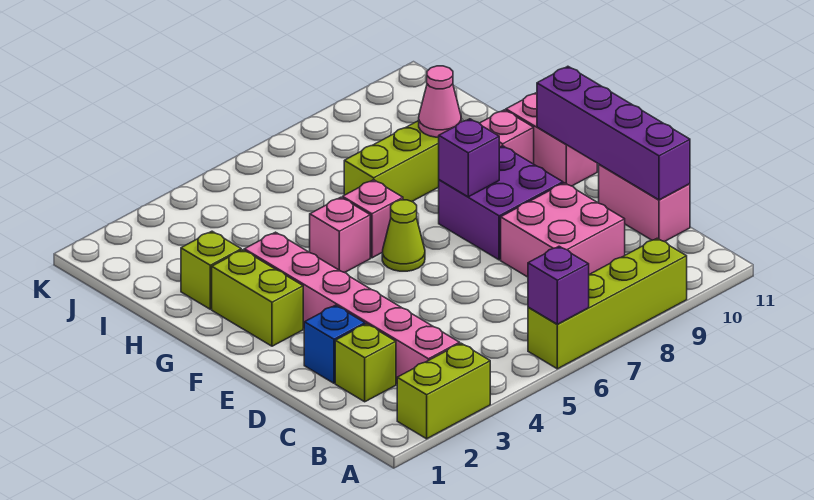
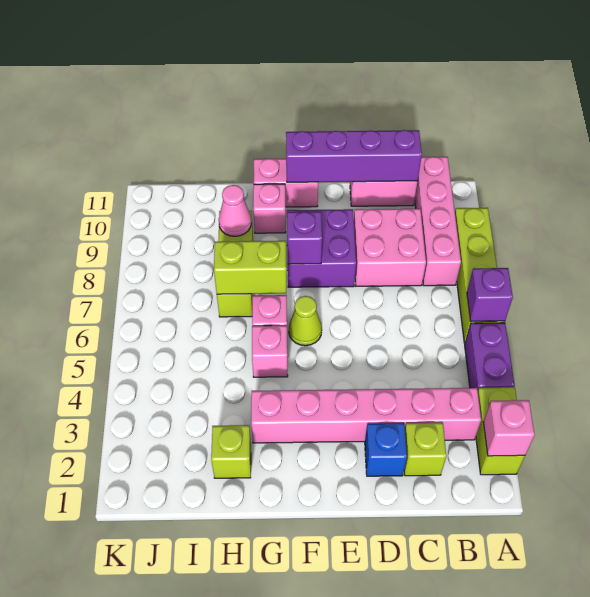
none -> pink brick A2 level 2
none -> purple brick A4:A5 level 1
none -> pink brick B8:B11 level 1
lime brick F2:G2 level 1 -> lime brick G7:H7 level 2

